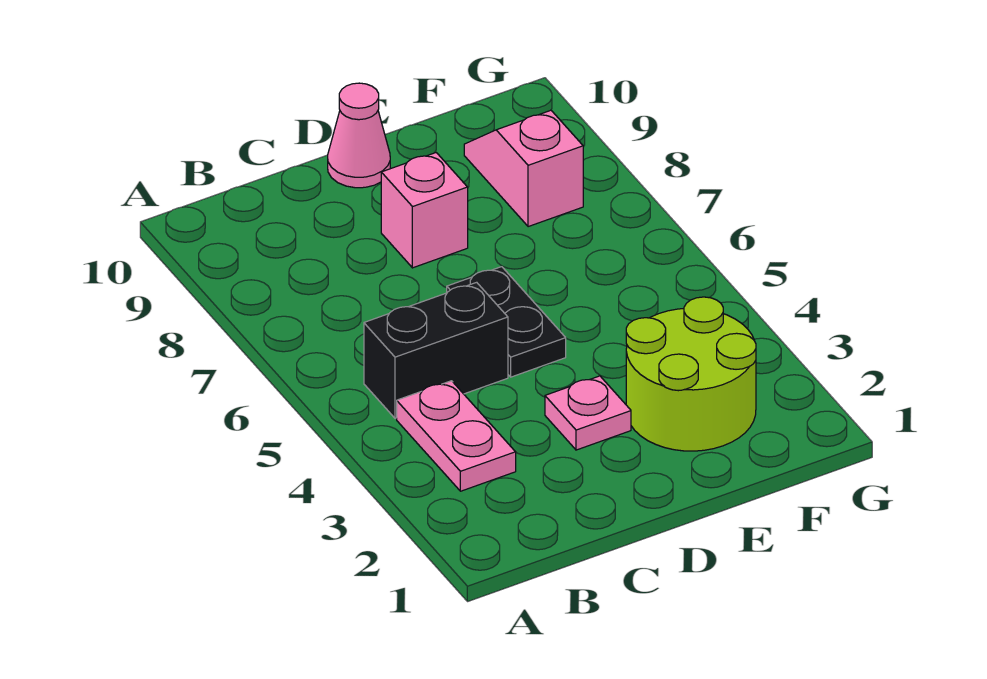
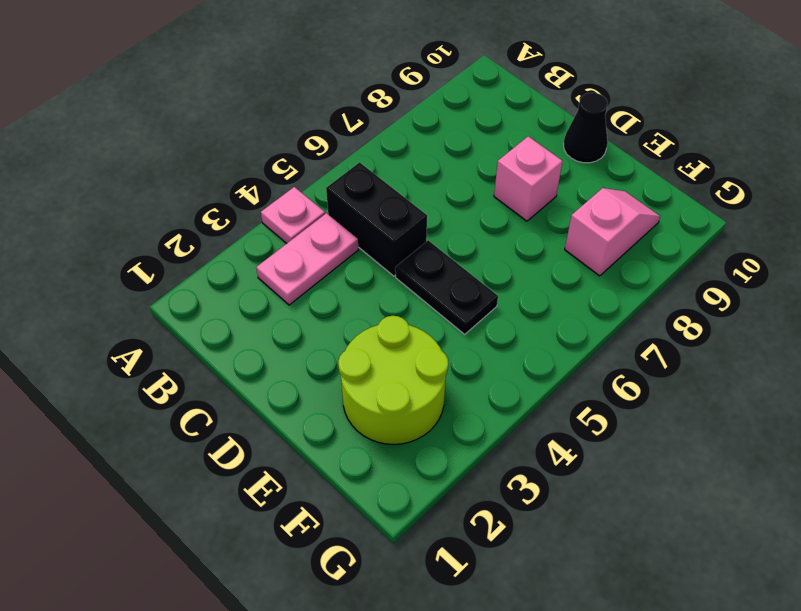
pink plate D3 level 1 -> pink plate A4 level 1
black plate D5:D6 level 1 -> black plate D5:E5 level 1
pink cone D10 level 1 -> black cone D10 level 1

